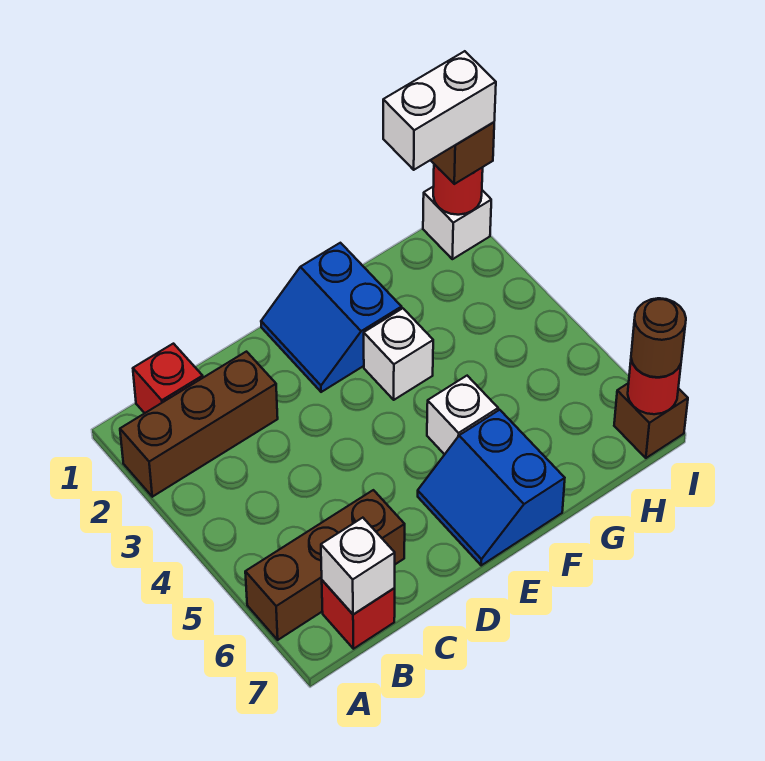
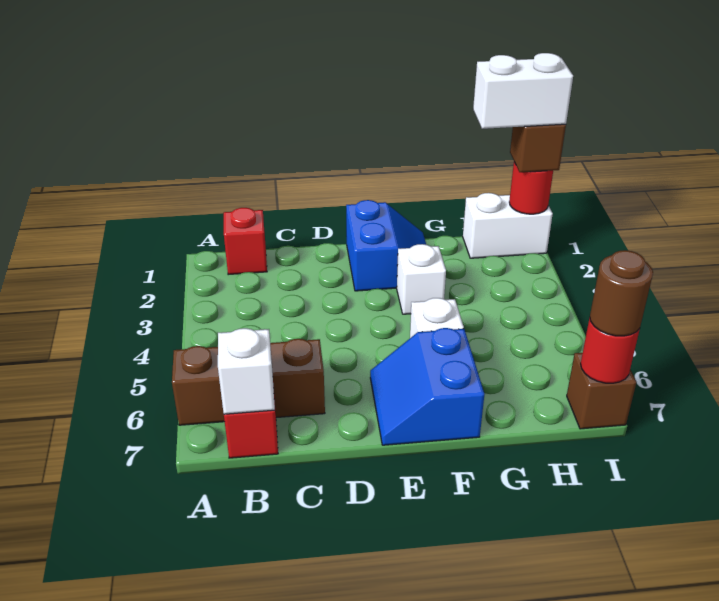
brown brick A2:C2 level 1 -> none
blue slope E1:F2 level 1 top F -> blue slope E1:F2 level 1 top E
white brick I1 level 1 -> white brick H1:I1 level 1

